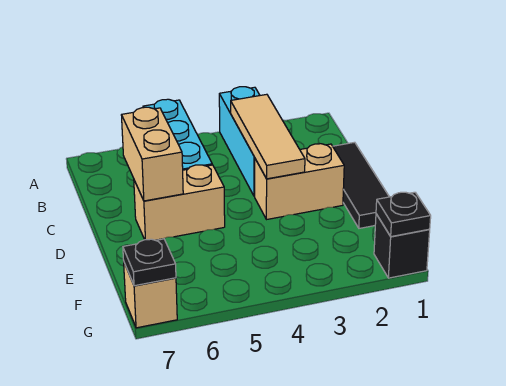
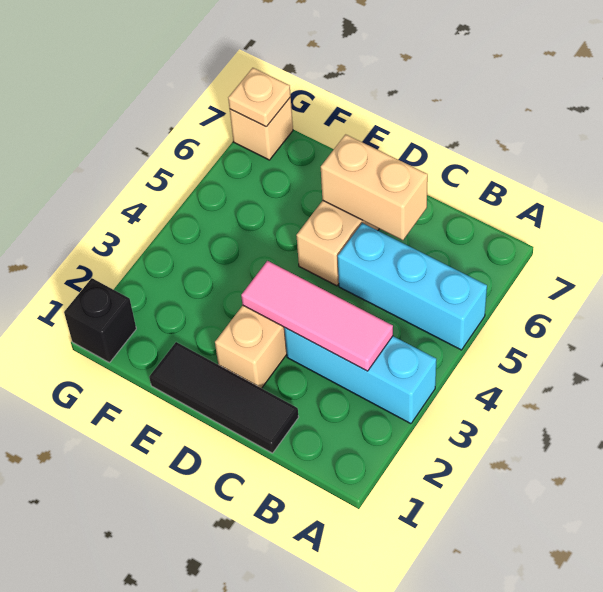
tan tile B3:D3 level 2 -> pink tile B3:D3 level 2
black plate G1 level 2 -> none
black plate G7 level 2 -> tan plate G7 level 2

